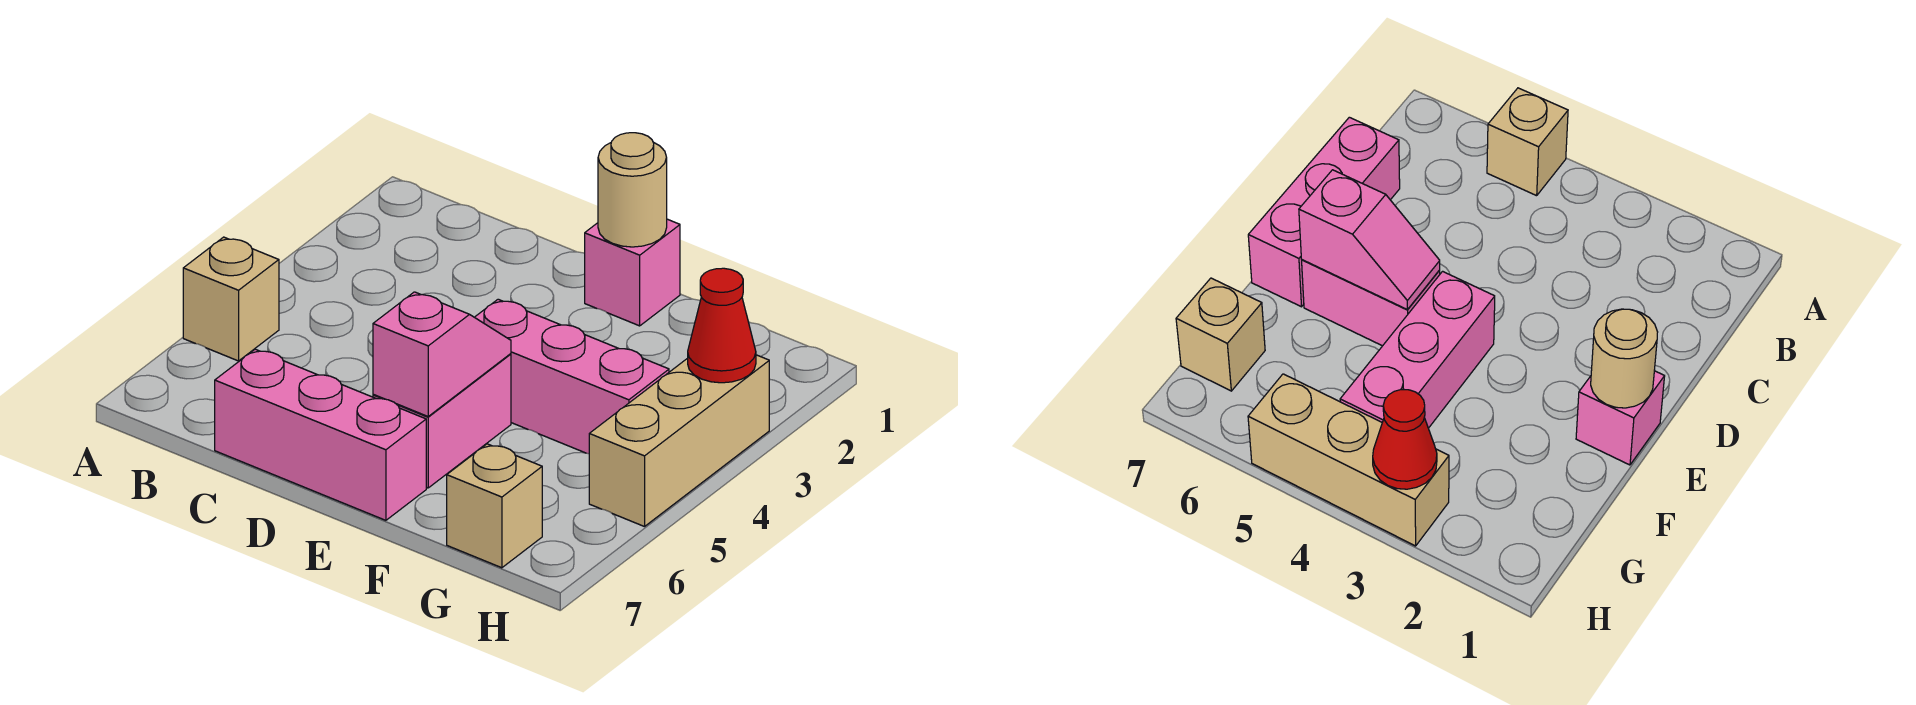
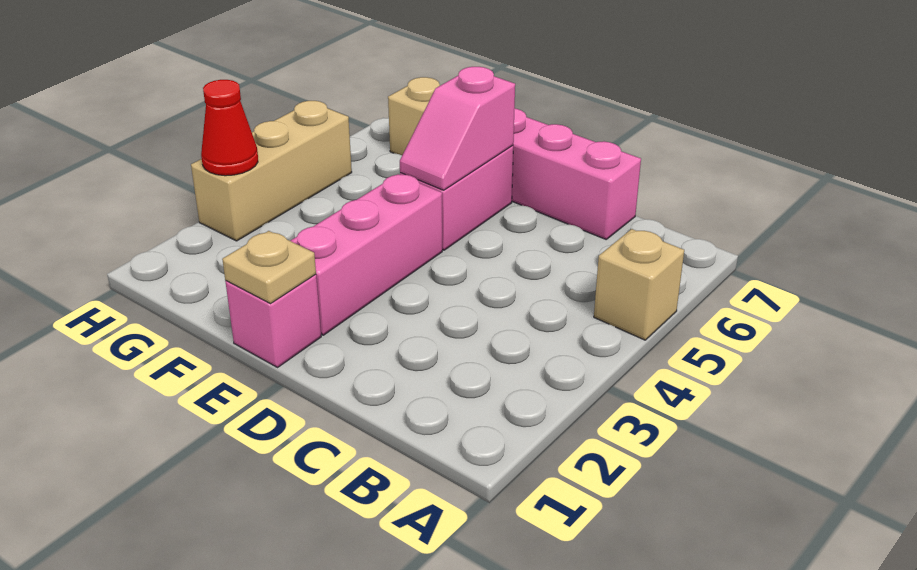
tan round brick E1 level 2 -> tan plate E1 level 2
pink brick E4:G4 level 1 -> pink brick E2:E4 level 1

